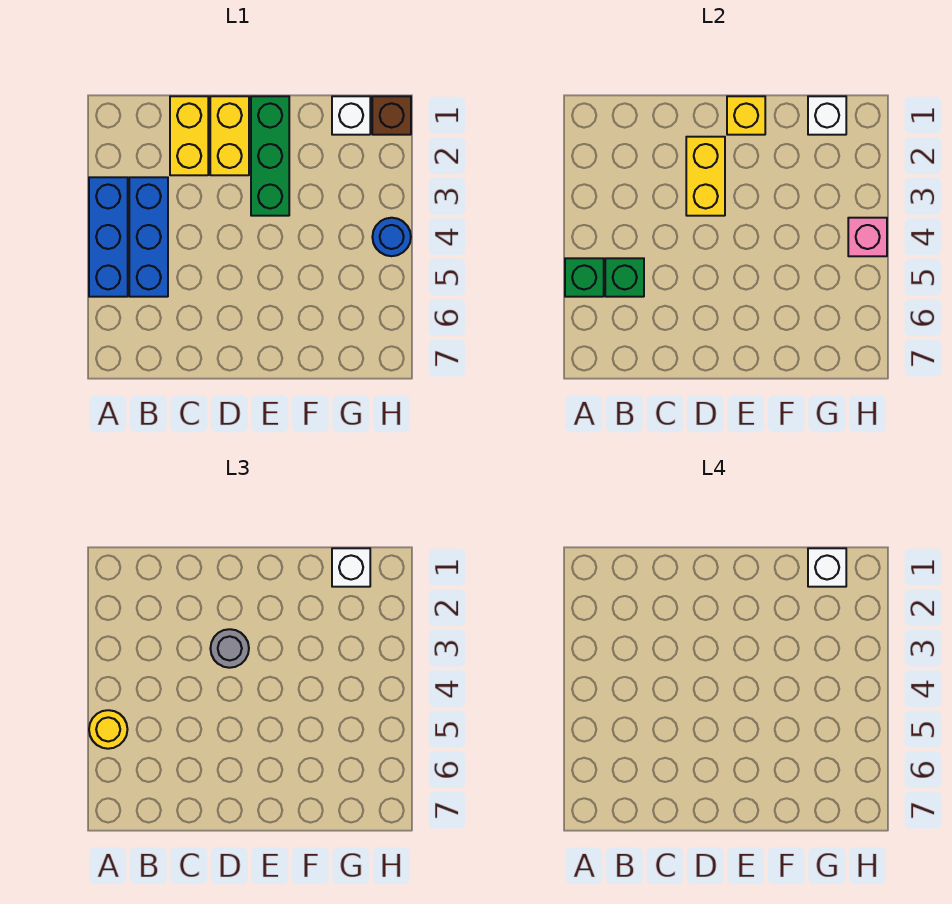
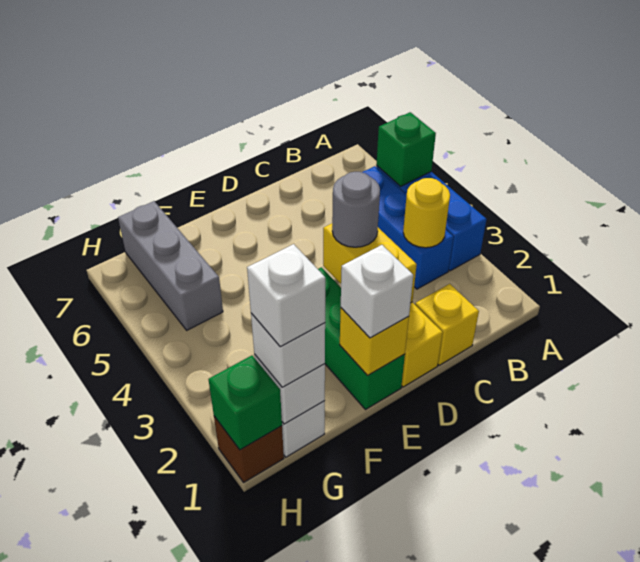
yellow round brick A5 level 3 -> yellow round brick B3 level 2
green brick B5 level 2 -> green brick H1 level 2
yellow brick C1:C2 level 1 -> yellow brick C1 level 1
none -> white brick E1 level 3
none -> grey brick G5:G7 level 1
blue round brick H4 level 1 -> none
pink brick H4 level 2 -> none

